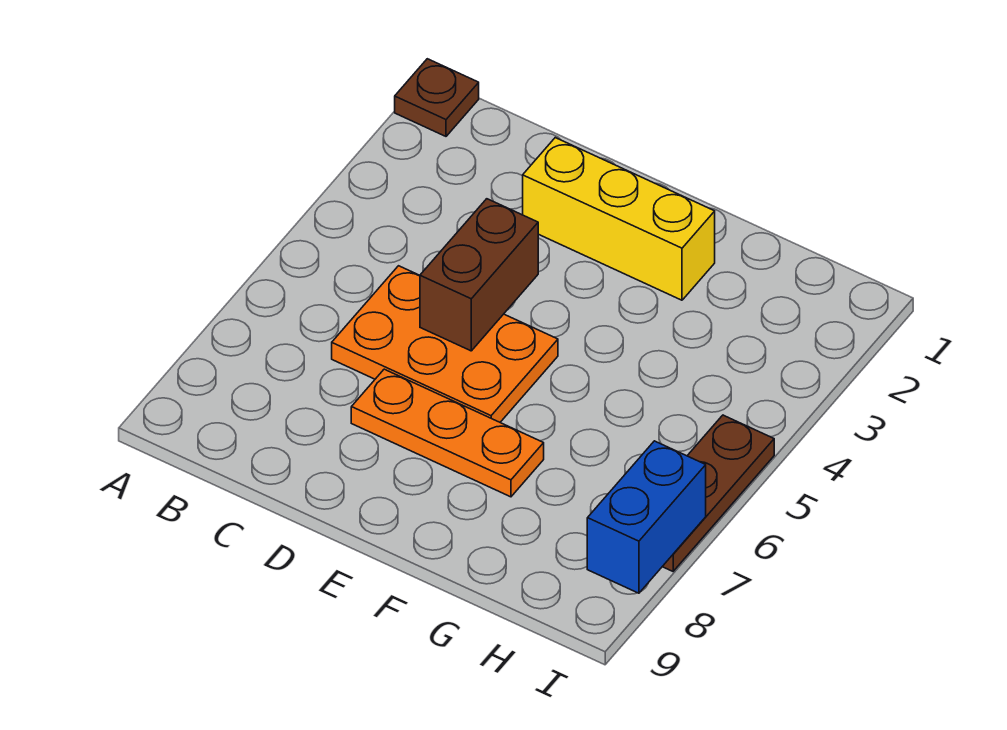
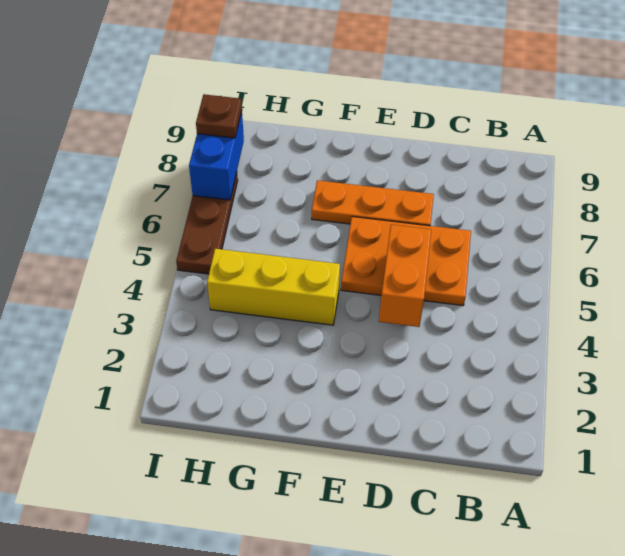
brown plate A1 level 1 -> brown plate I8 level 3
yellow brick D2:F2 level 1 -> yellow brick F4:H4 level 1
brown brick D4:D5 level 2 -> orange brick D4:D5 level 2

